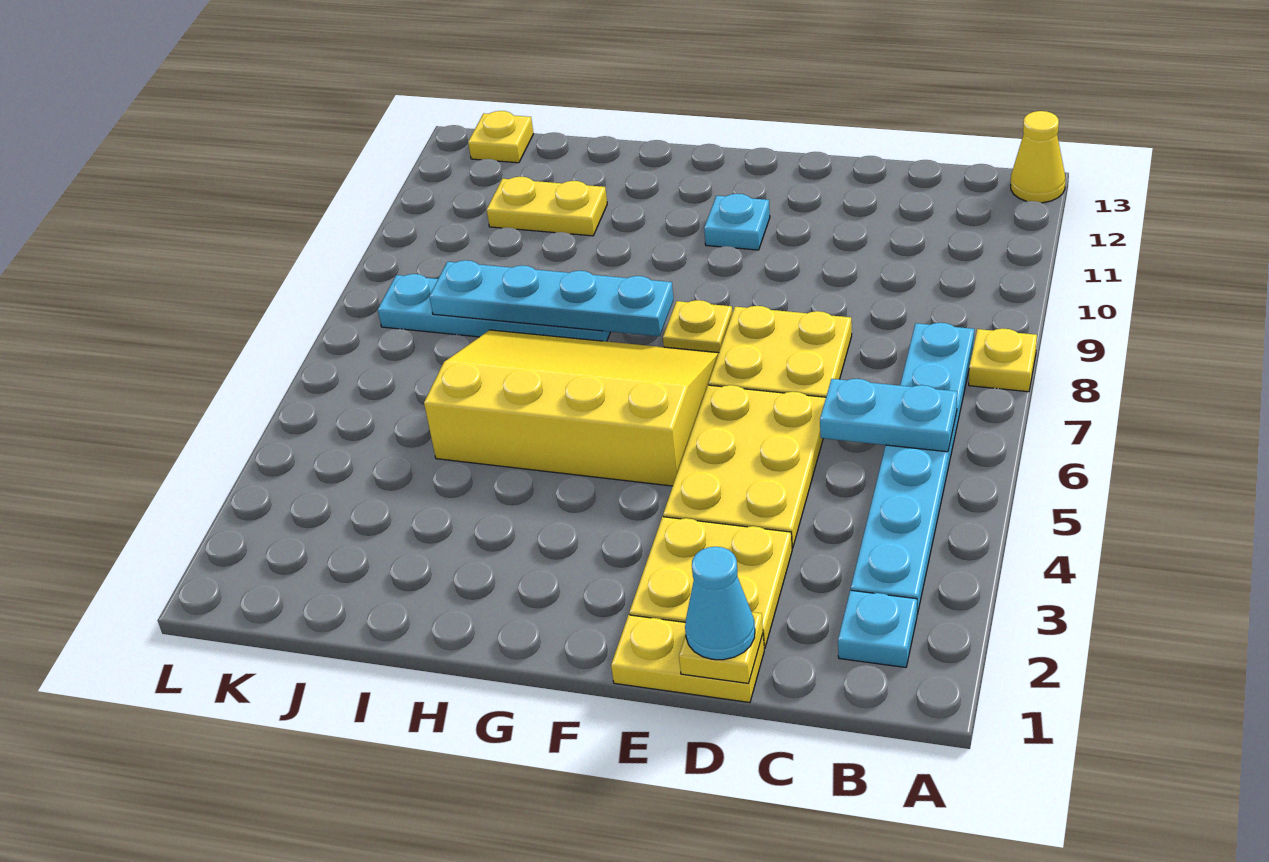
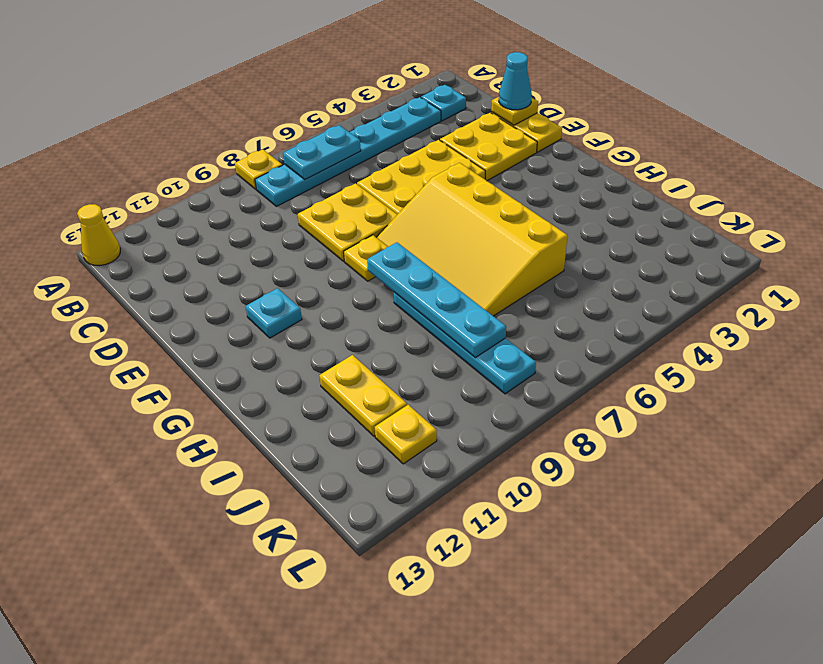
cyan plate B6:C6 level 2 -> cyan plate B6:B7 level 2
yellow plate K13 level 1 -> yellow plate K11 level 1

